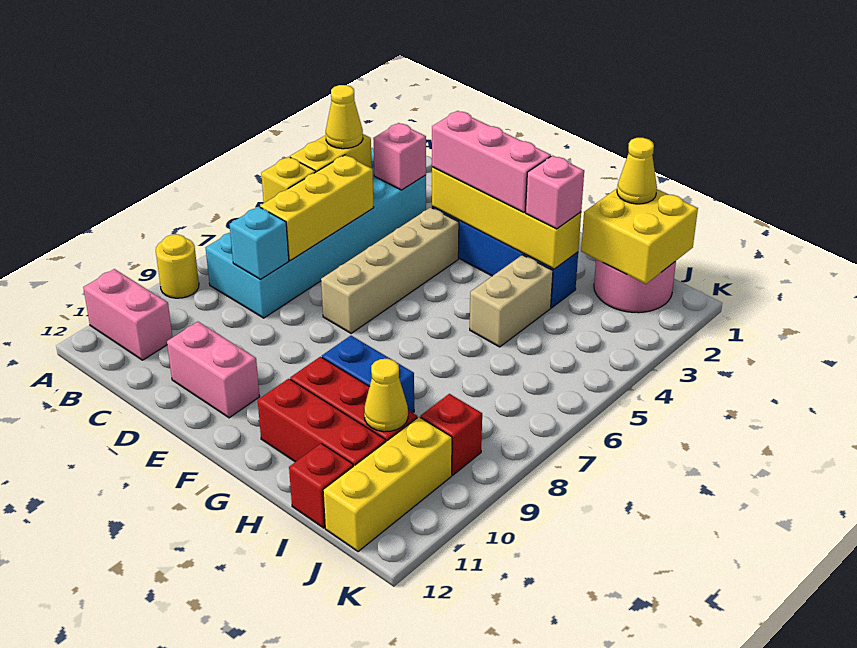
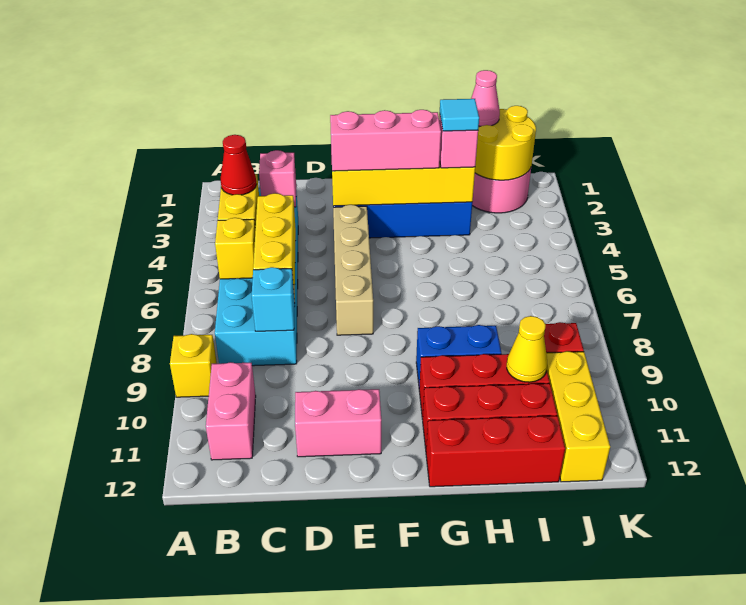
yellow round brick A9 level 1 -> yellow brick A9 level 1
pink brick A11:B11 level 1 -> pink brick B10:B11 level 1
yellow cone B4 level 3 -> red cone B4 level 3
none -> cyan tile H3 level 4
tan brick H4:H5 level 1 -> none
yellow brick I1:J2 level 2 -> yellow round brick I1:J2 level 2
yellow cone I1 level 3 -> pink cone I1 level 3
red brick I12 level 1 -> red brick G12:I12 level 1

